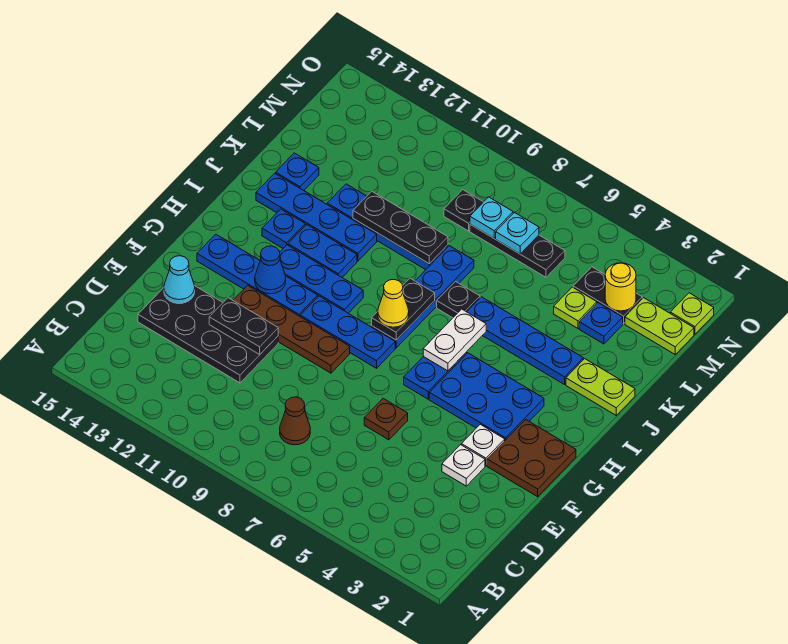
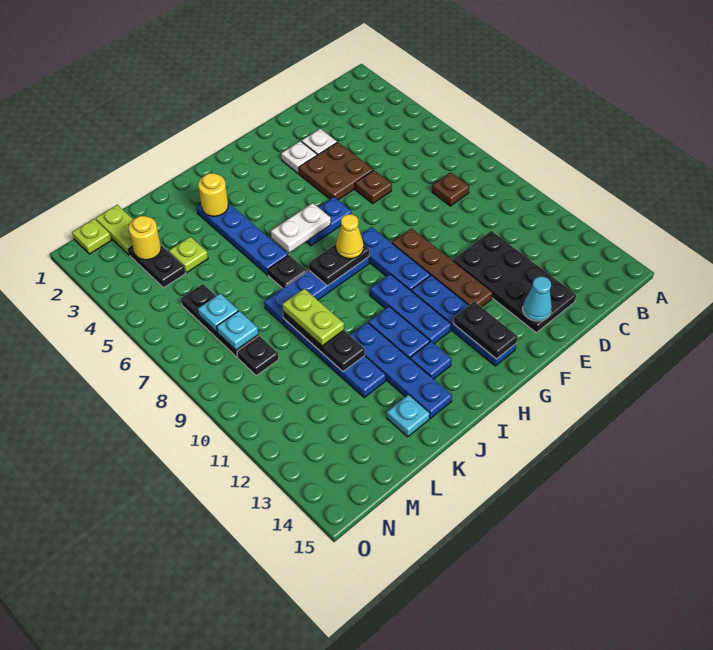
brown cone C8 level 1 -> brown plate C8 level 1
black plate E11:E12 level 2 -> black plate G13:G14 level 2
brown plate F1:G2 level 1 -> brown plate E4:F5 level 1
blue plate G3:H5 level 1 -> none
blue cone G12 level 2 -> none
lime plate J1:J2 level 1 -> lime plate K9:K10 level 3
none -> yellow round brick J3 level 2
blue plate K14 level 1 -> cyan plate K14 level 1
blue plate L3 level 1 -> none

